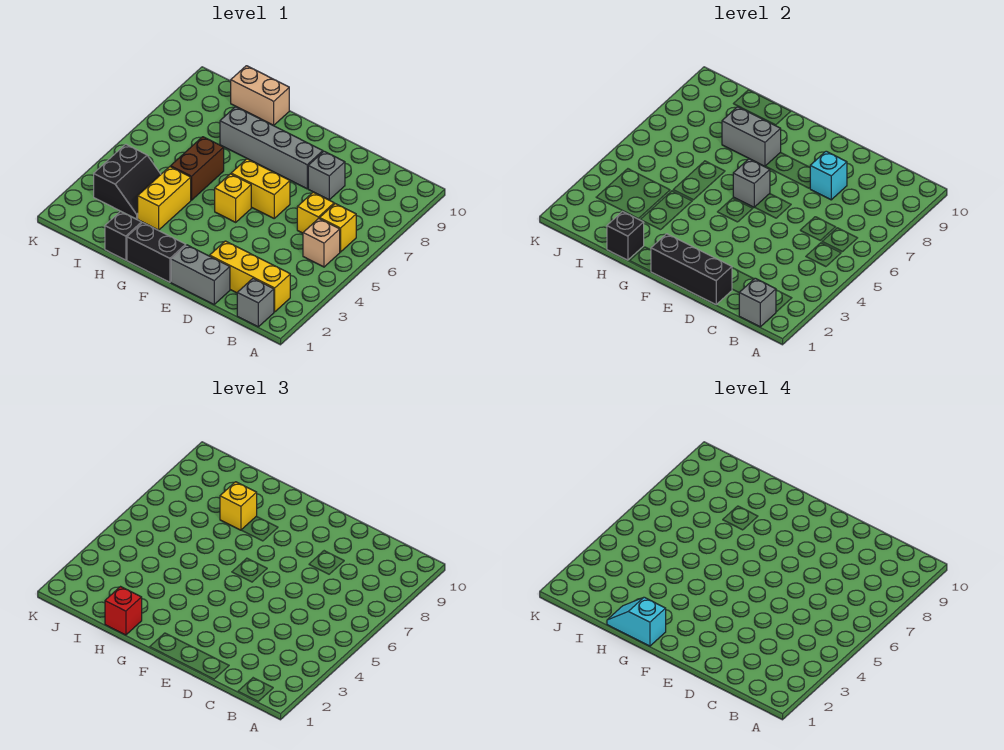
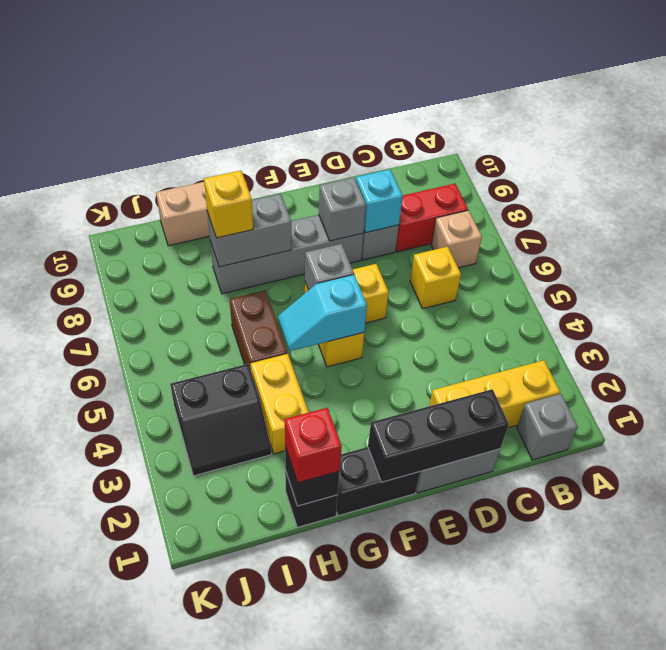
grey brick B1 level 2 -> grey brick E8 level 2
tan brick B5 level 1 -> tan brick B7 level 1
yellow brick B6 level 1 -> none
none -> red brick B8:C8 level 1
cyan slope G1:H1 level 4 top G -> cyan slope F5:G5 level 2 top F
black slope I3:J4 level 1 top J -> black slope I3:J4 level 1 top 4

